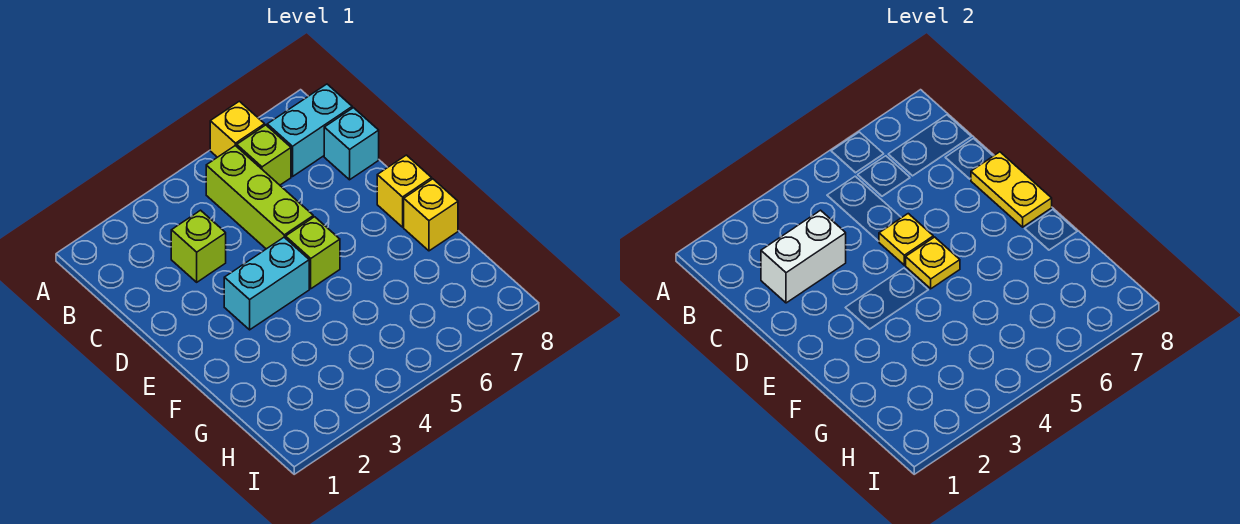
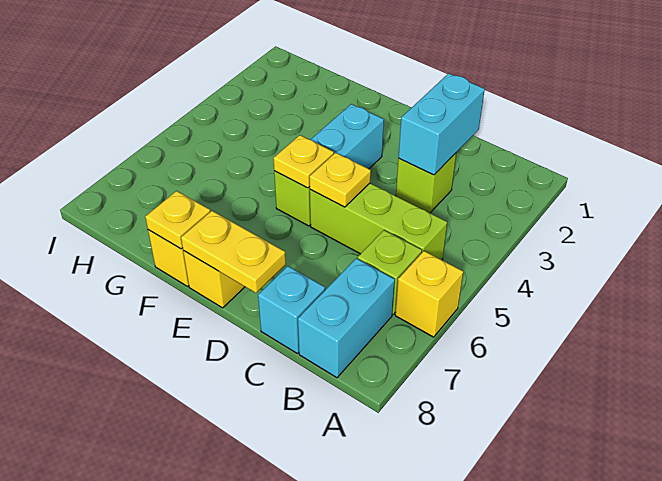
white brick C2:C3 level 2 -> cyan brick C2:C3 level 2
none -> yellow plate F8 level 2

